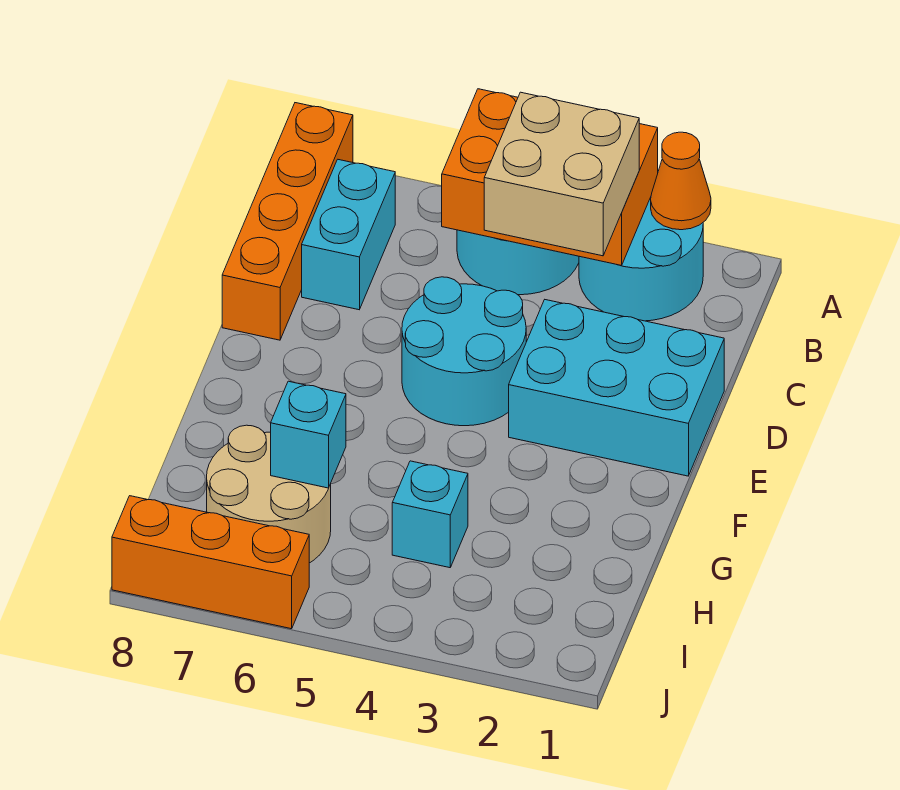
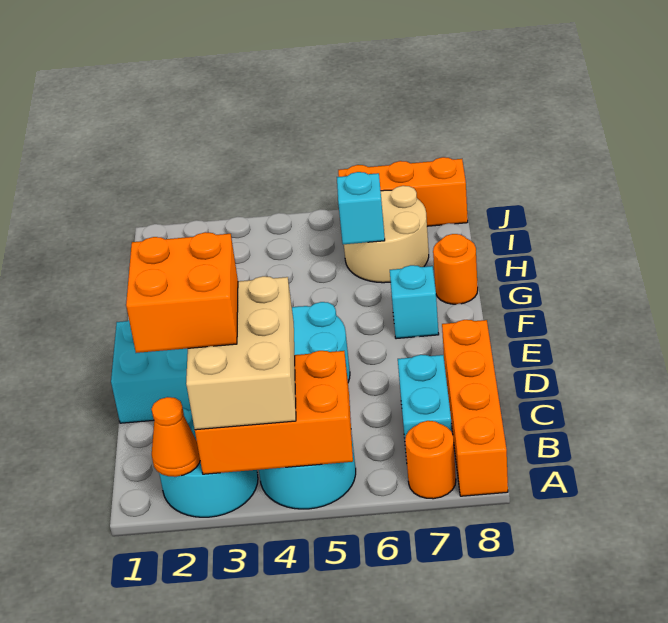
none -> orange round brick A7 level 1
none -> orange brick B2:C3 level 4
tan brick B3:C4 level 3 -> tan brick A3:C4 level 3
none -> orange round brick G8 level 1
cyan brick H4 level 1 -> cyan brick F7 level 1

